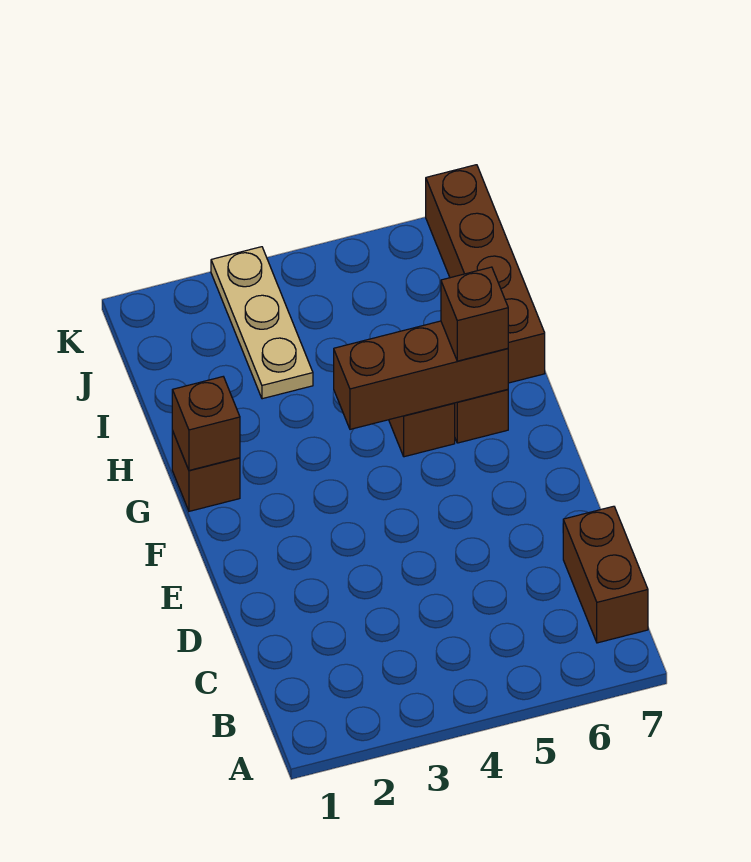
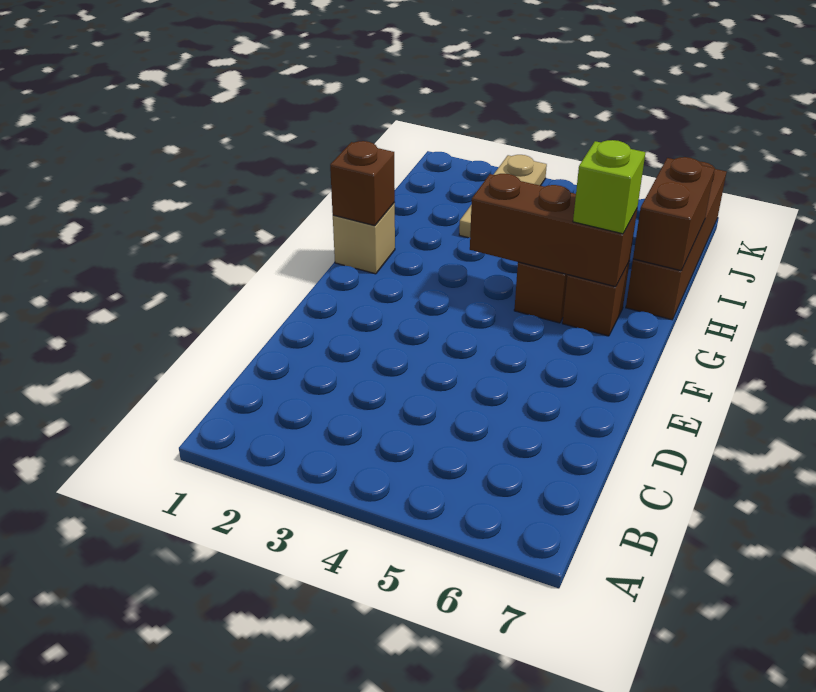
brown brick B7:C7 level 1 -> brown brick H7:I7 level 2
brown brick G1 level 1 -> tan brick G1 level 1
brown brick G6 level 3 -> lime brick G6 level 3

